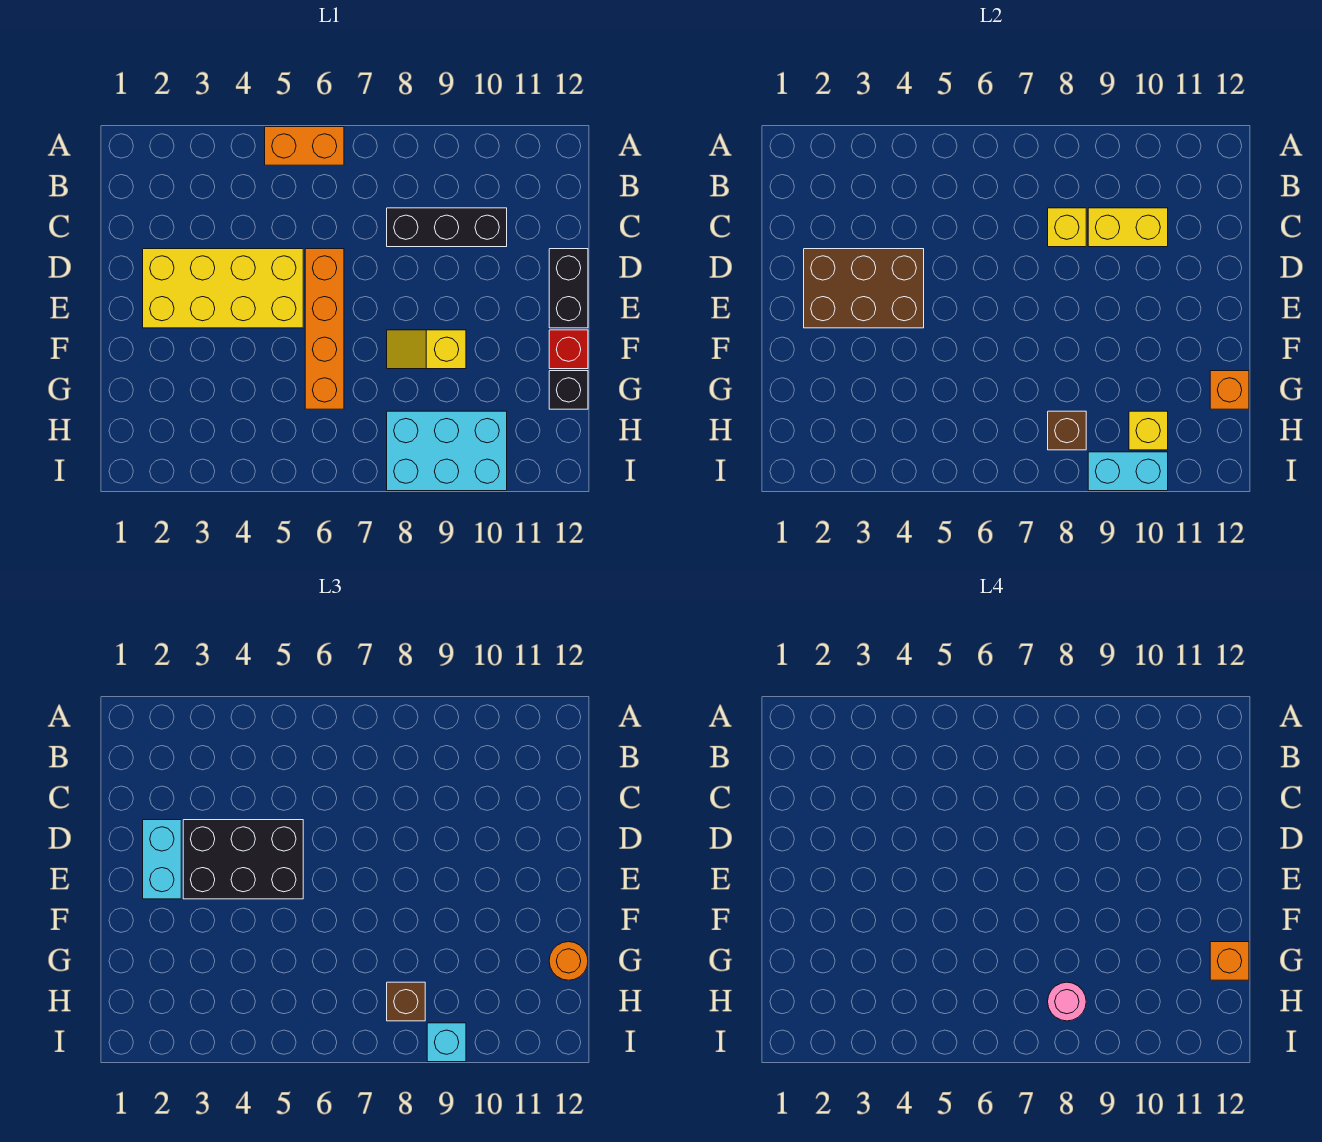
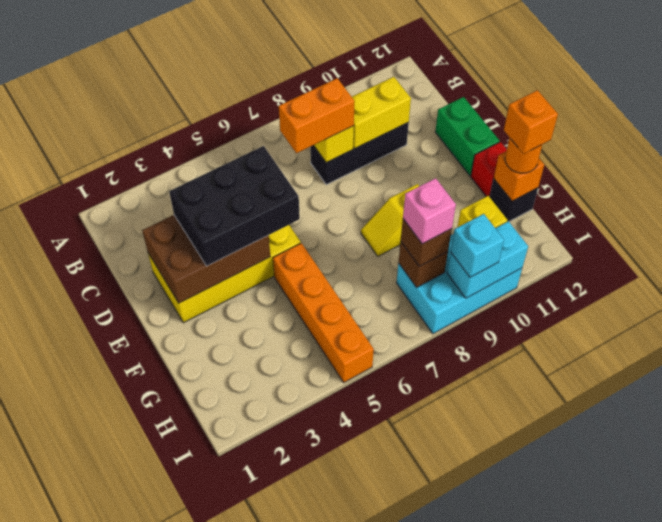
orange brick A5:A6 level 1 -> orange brick C7:C8 level 3
cyan brick D2:E2 level 3 -> none
orange brick D6:G6 level 1 -> orange brick F5:I5 level 1
black brick D12:E12 level 1 -> green brick D12:E12 level 1
pink round brick H8 level 4 -> pink brick H8 level 4

